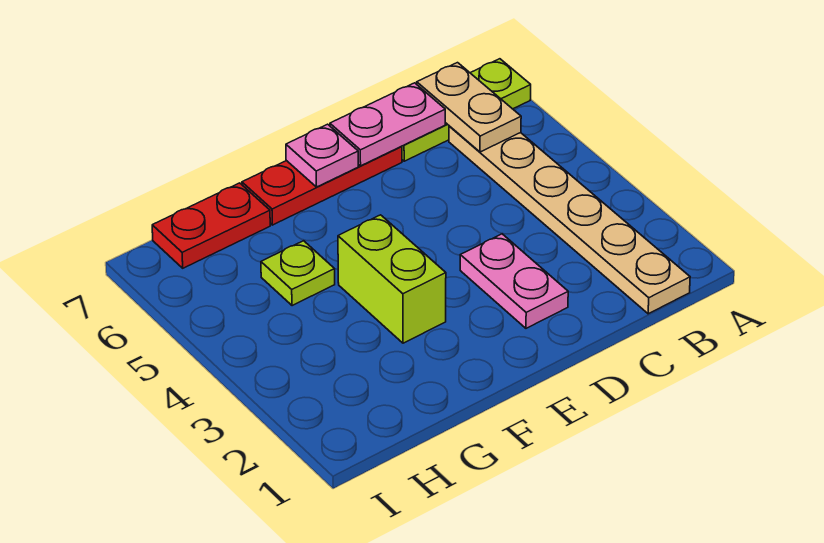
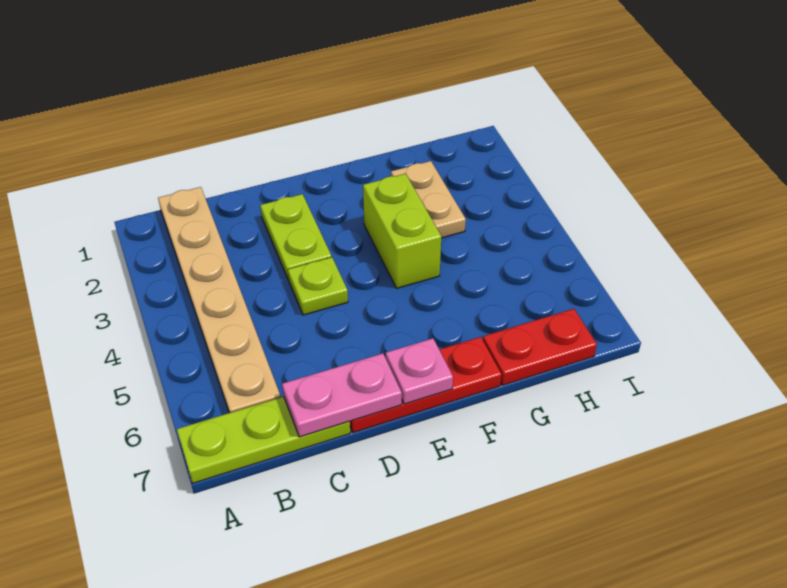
tan plate B6:B7 level 2 -> tan plate G2:G3 level 1
pink plate D2:D3 level 1 -> lime plate D2:D3 level 1
lime plate G5 level 1 -> lime plate D4 level 1

